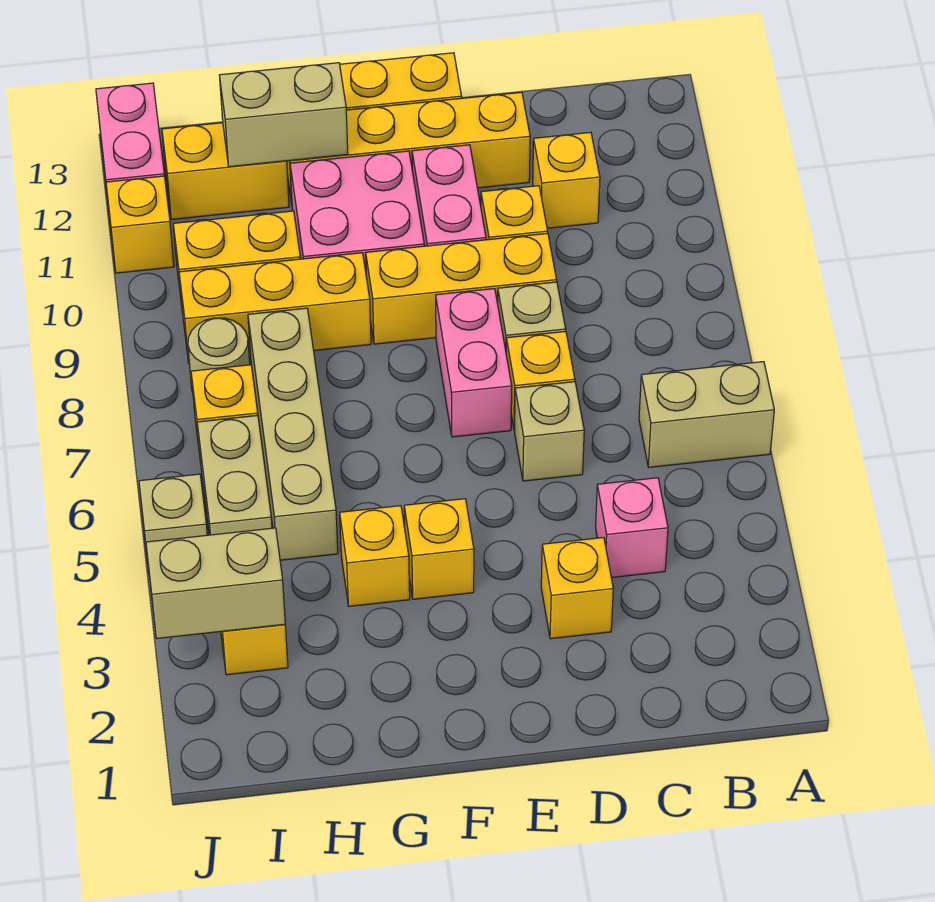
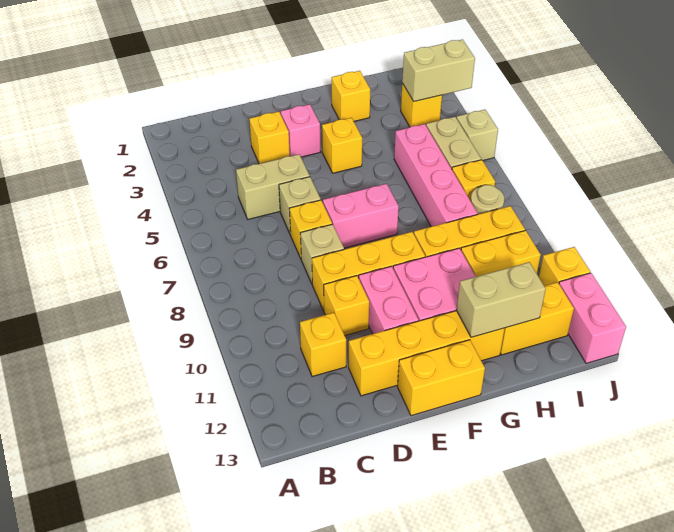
tan brick A6:B6 level 1 -> tan brick C5:D5 level 1
pink brick C4 level 1 -> pink brick E3 level 1
pink brick E7:E8 level 1 -> pink brick E7:F7 level 1
yellow brick G4 level 1 -> yellow brick G2 level 1
tan brick H5:H8 level 1 -> pink brick H5:H8 level 1

